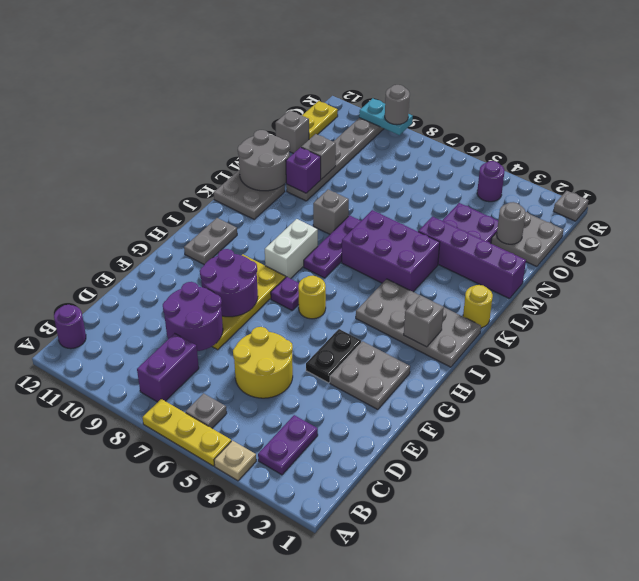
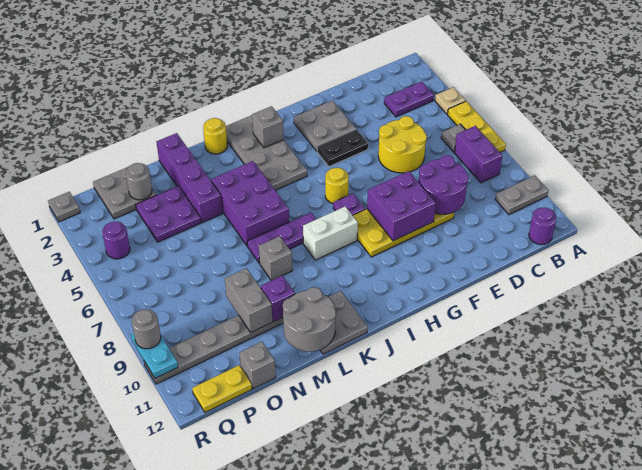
purple brick B8:C8 level 1 -> purple brick B7:B8 level 1
purple round brick F8:G9 level 2 -> purple brick F8:G9 level 2
grey plate H11:I11 level 1 -> grey plate A10:B10 level 1
grey brick N10 level 2 -> grey brick N9:N10 level 2

